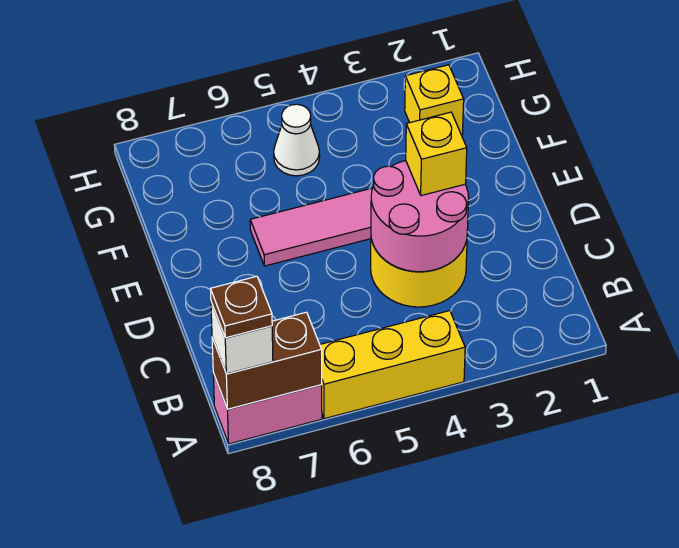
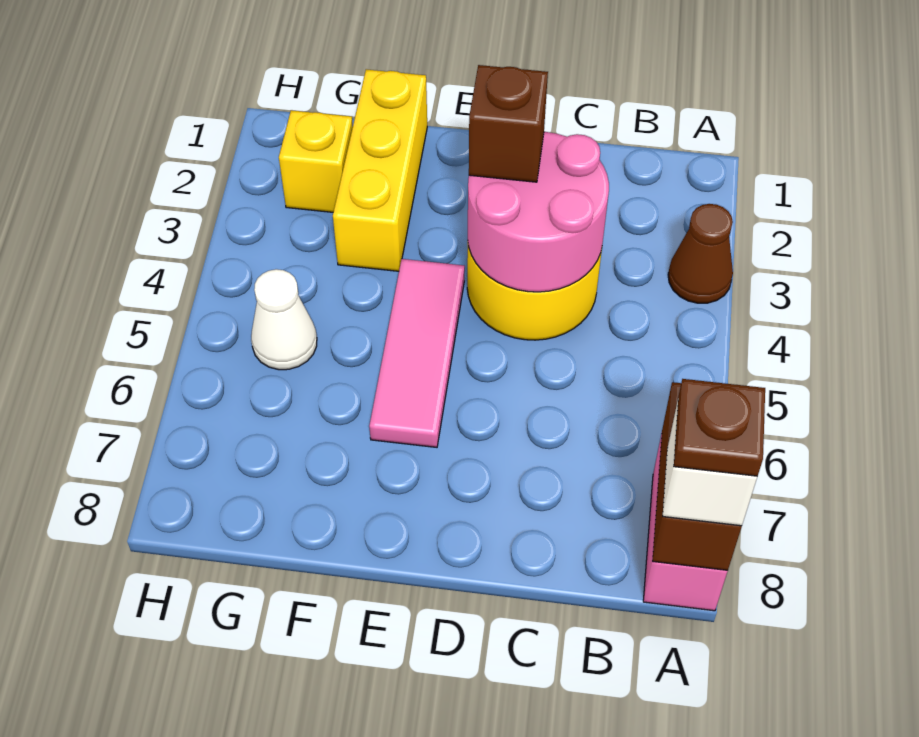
none -> brown cone A3 level 1
yellow brick A4:A6 level 1 -> yellow brick F1:F3 level 1
yellow brick D3 level 3 -> brown brick D3 level 3

